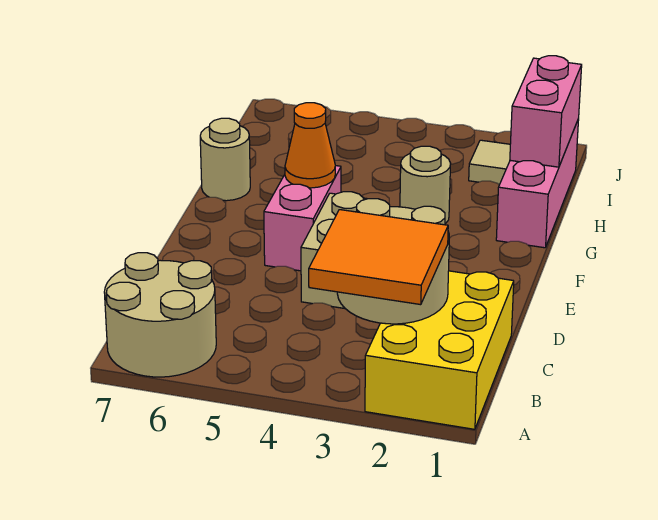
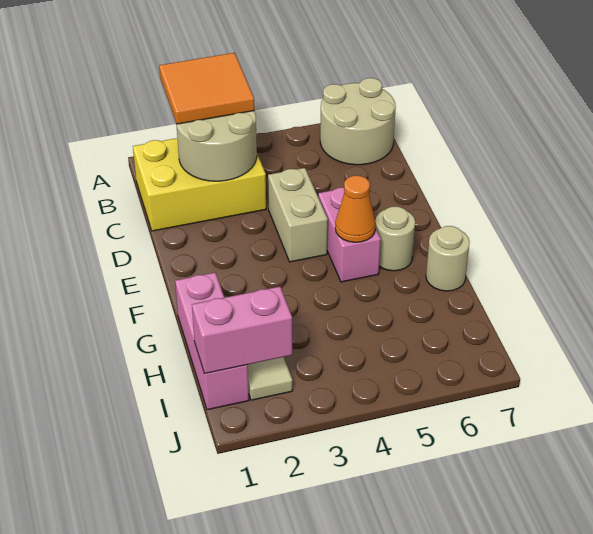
yellow brick A1:C2 level 1 -> yellow brick B1:C3 level 1
tan round brick G3 level 1 -> tan round brick F6 level 1
pink brick H1:I1 level 2 -> pink brick I1:I2 level 2

